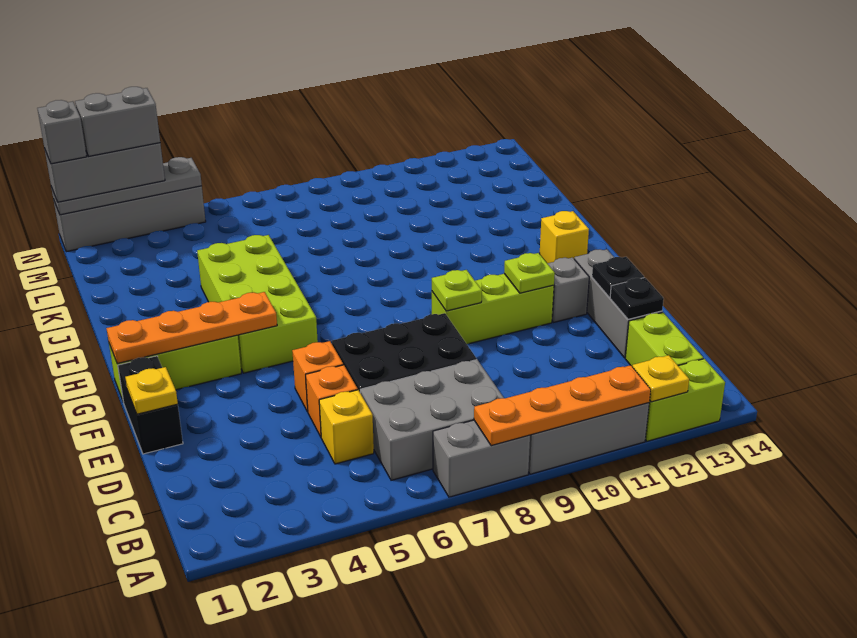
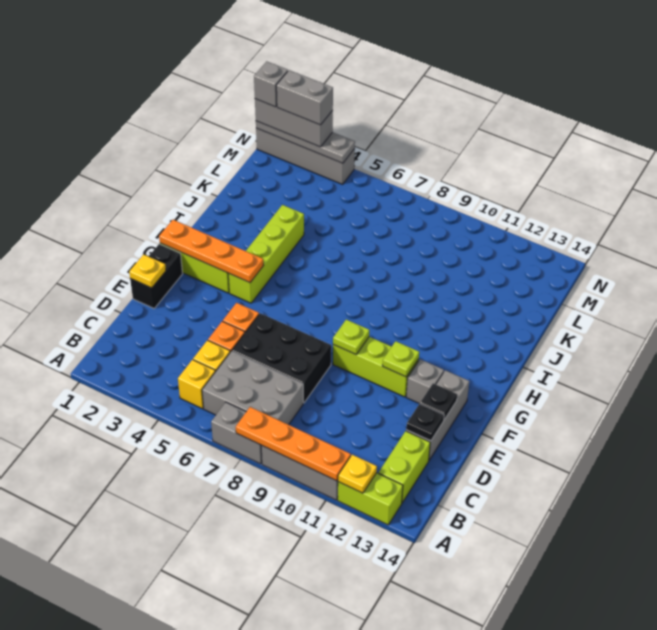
lime brick G4:J5 level 1 -> lime brick G4:J4 level 1
yellow brick H13 level 1 -> yellow brick B5 level 1

